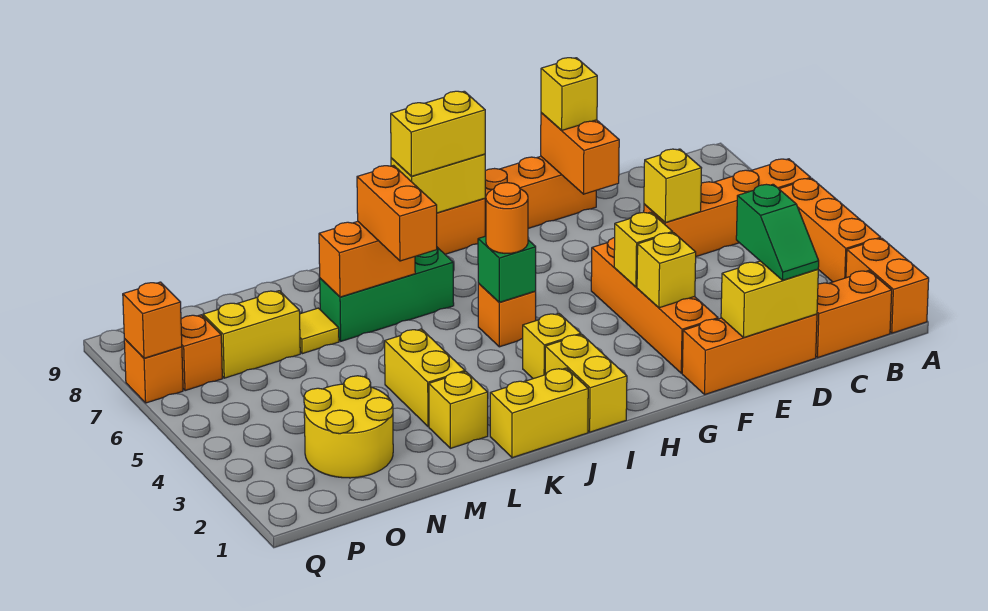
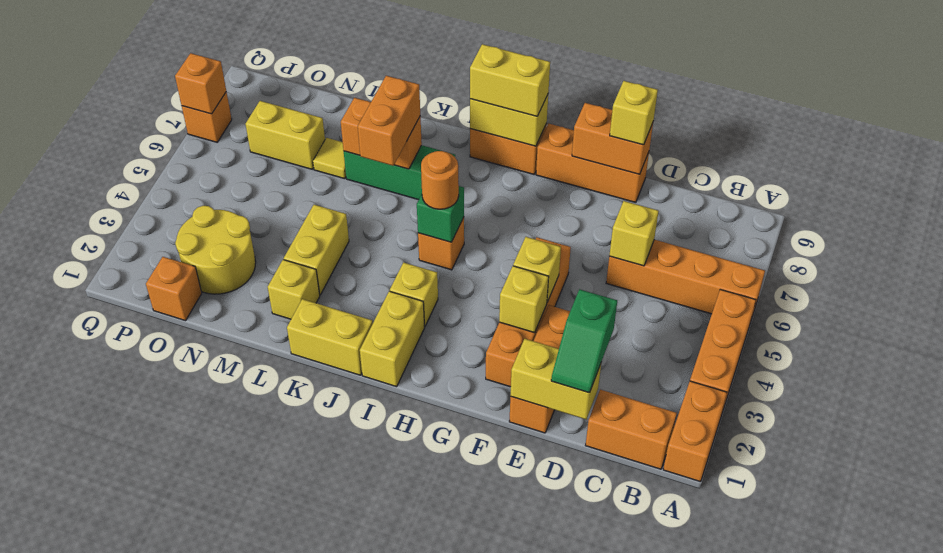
orange brick D1:F1 level 1 -> orange brick E1:E3 level 1
orange brick E8:E9 level 2 -> orange brick E9:F9 level 2
orange brick P7 level 1 -> orange brick O1 level 1

